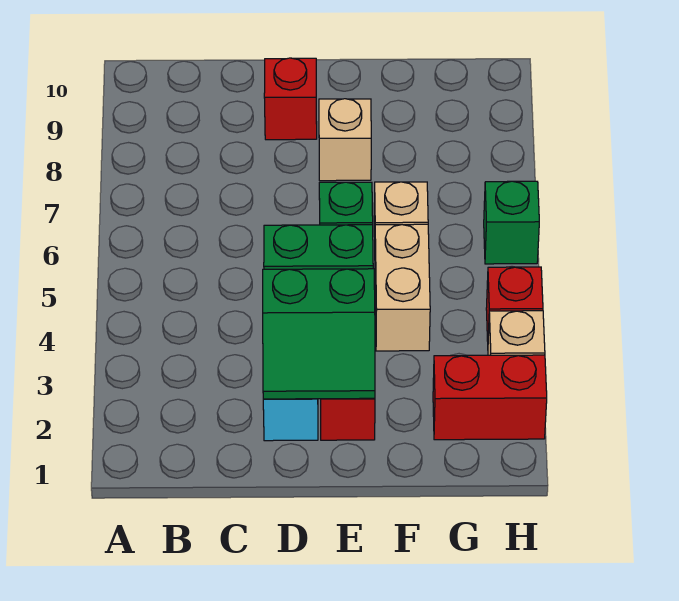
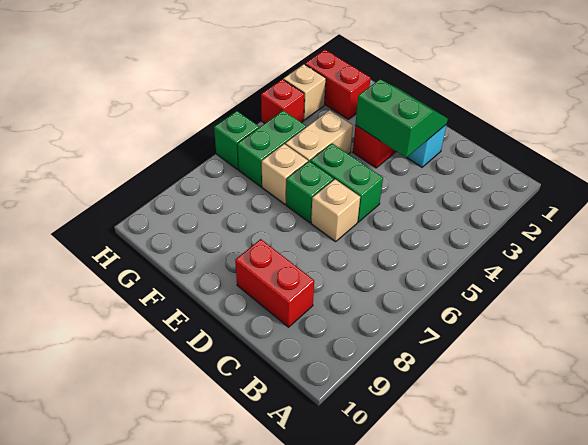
red brick D9 level 1 -> red brick C9:D9 level 1
tan brick E8 level 1 -> tan brick D6 level 1
none -> green brick G5:G6 level 1

